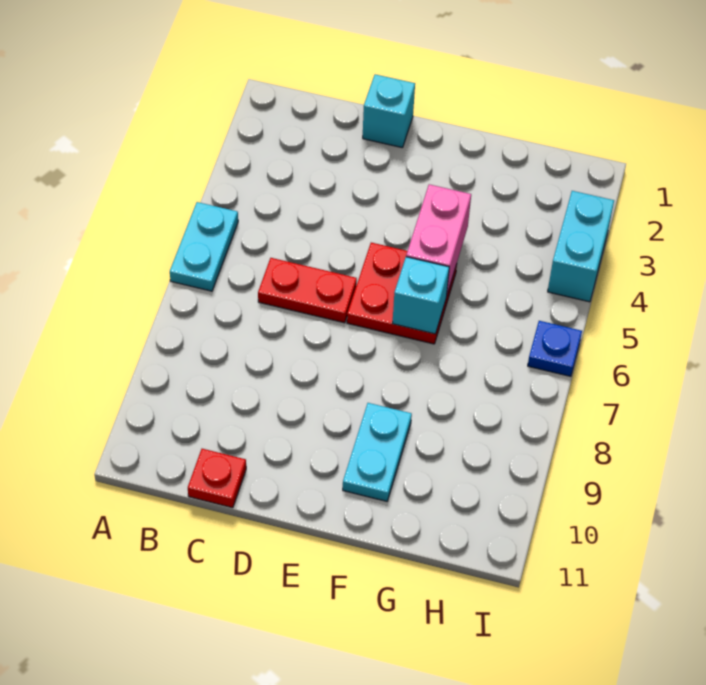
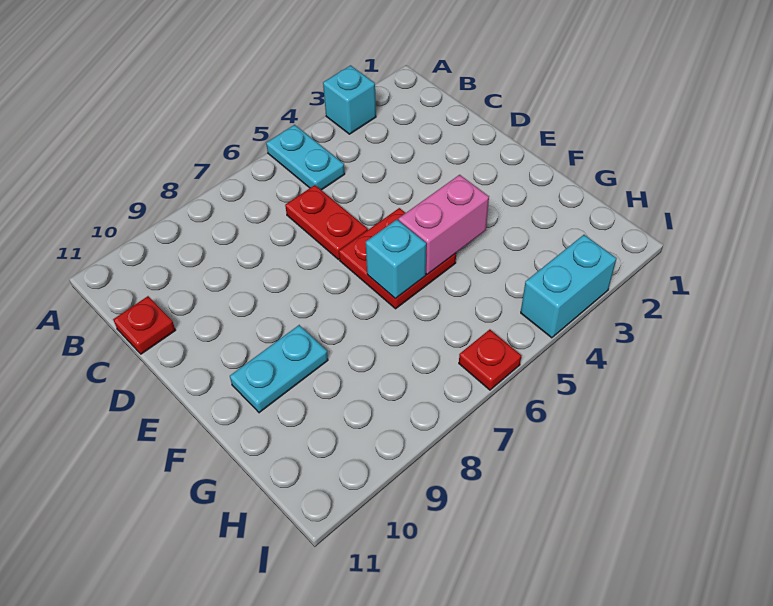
cyan plate A5:A6 level 1 -> cyan plate A5:B5 level 1
cyan brick D1 level 1 -> cyan brick A3 level 1
blue plate I6 level 1 -> red plate I6 level 1

